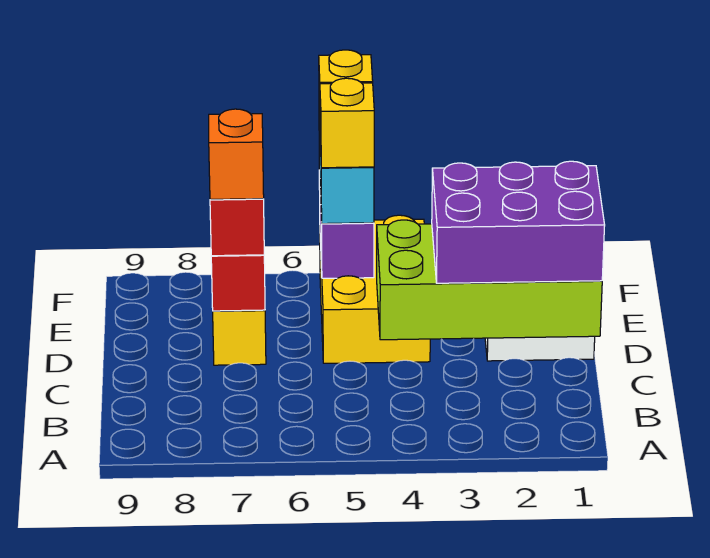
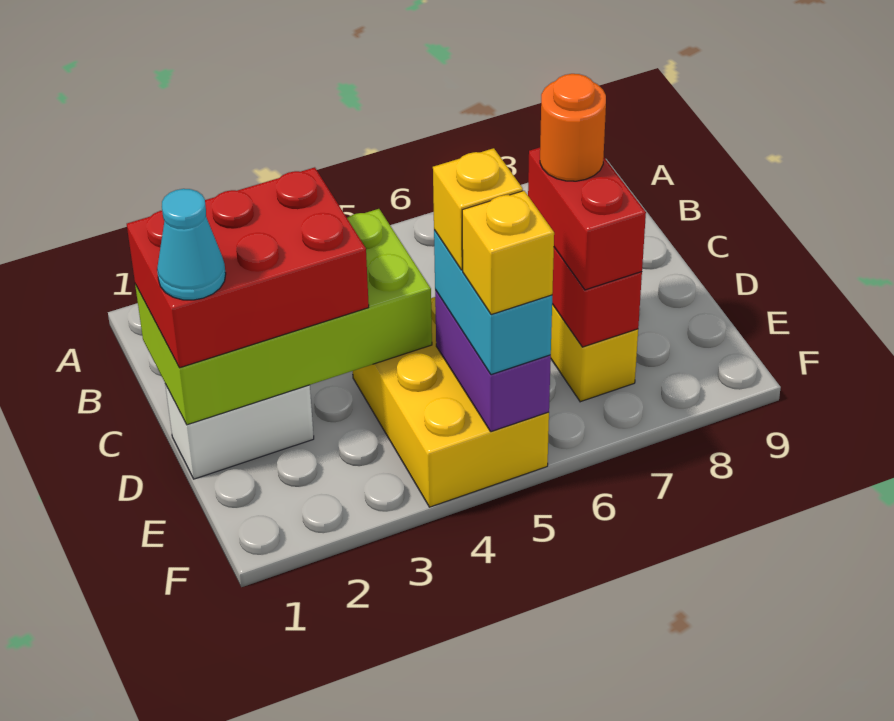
purple brick C1:D3 level 3 -> red brick C1:D3 level 3
none -> cyan cone D1 level 4
orange brick D7 level 4 -> orange round brick D7 level 4

